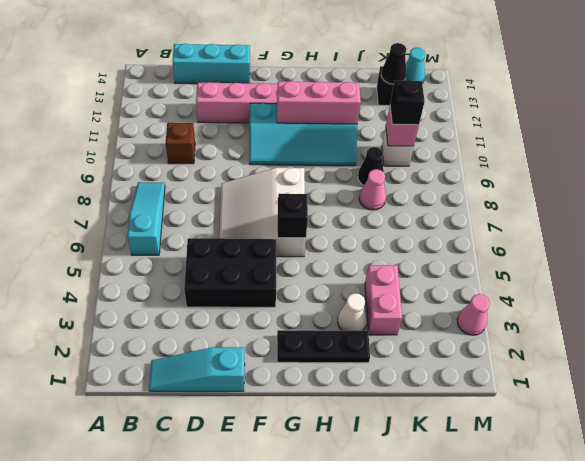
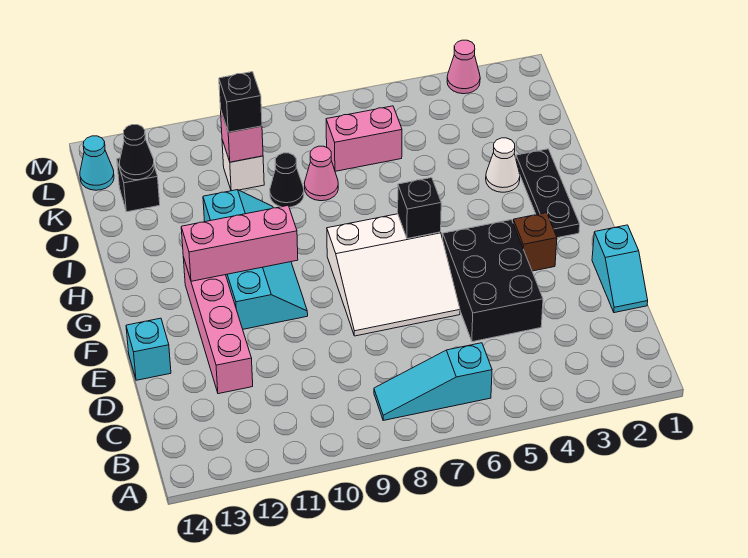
cyan slope C1:E1 level 1 top E -> cyan slope D1:E1 level 1 top E
brown brick C10 level 1 -> brown brick F3 level 1
cyan brick C14:E14 level 1 -> cyan brick E14 level 1
pink brick G11:I11 level 2 -> pink brick G10:G12 level 2
pink brick J3:J4 level 1 -> pink brick K6:K7 level 1

